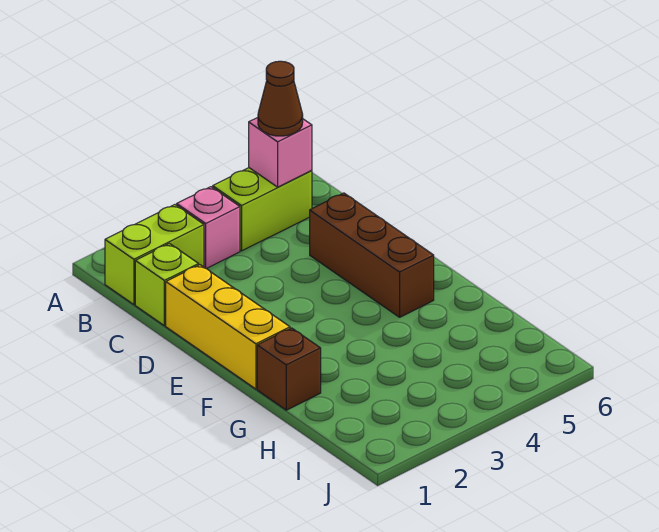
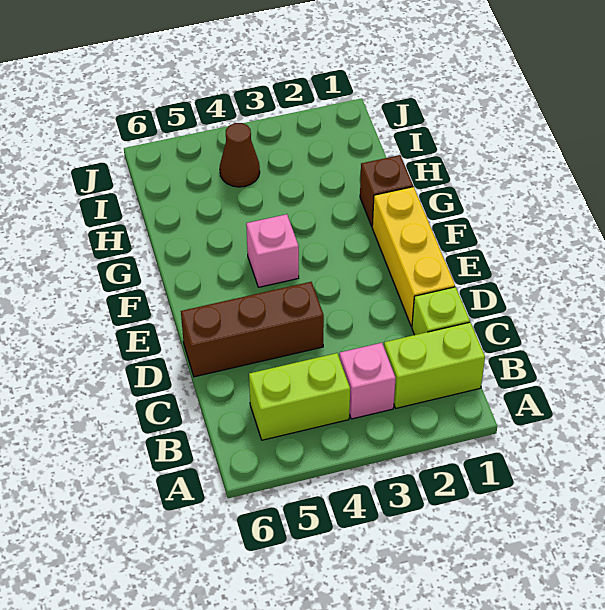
pink brick B5 level 2 -> pink brick F4 level 1
brown cone B5 level 3 -> brown cone I4 level 1
brown brick D5:F5 level 1 -> brown brick D4:D6 level 1

